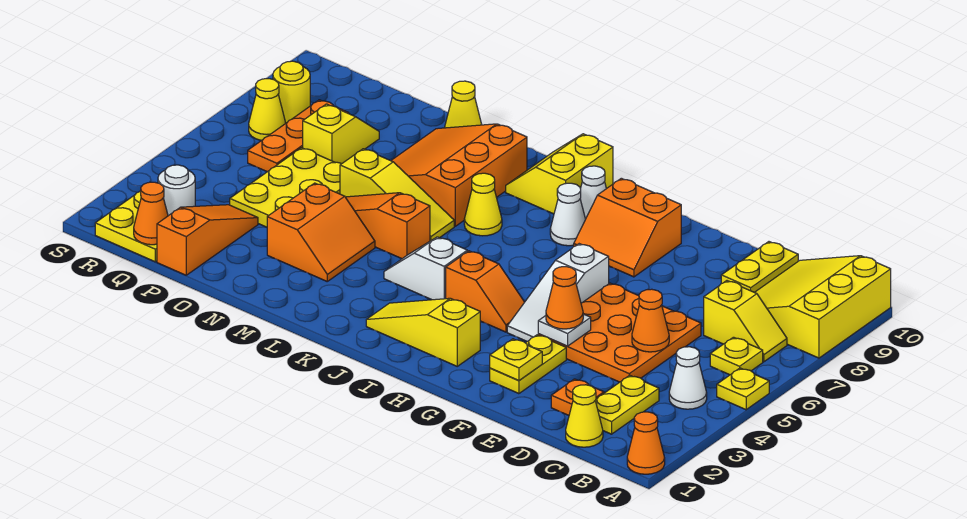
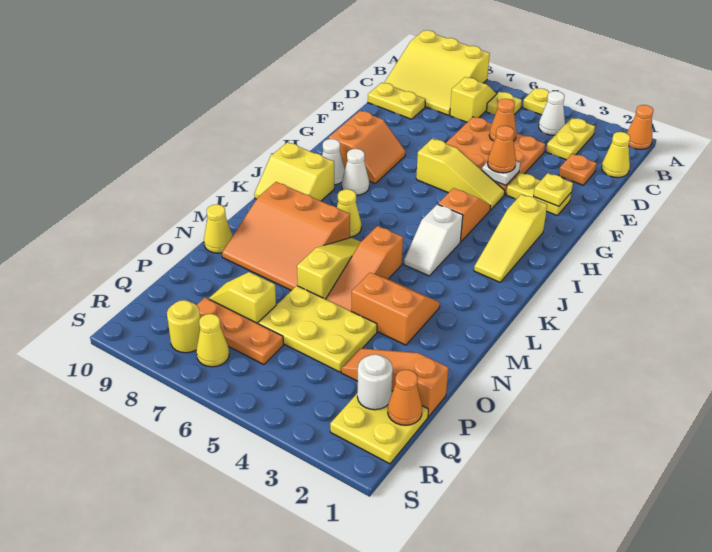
yellow plate C2:C3 level 1 -> yellow plate B3:C3 level 1
white slope G4:G6 level 1 top 6 -> yellow slope G4:G6 level 1 top 6

